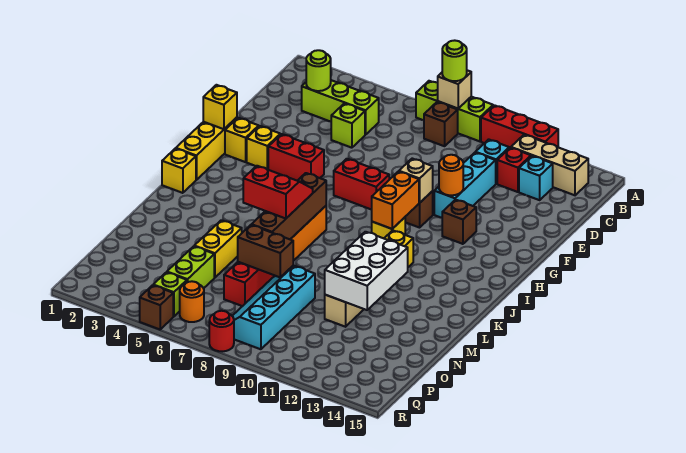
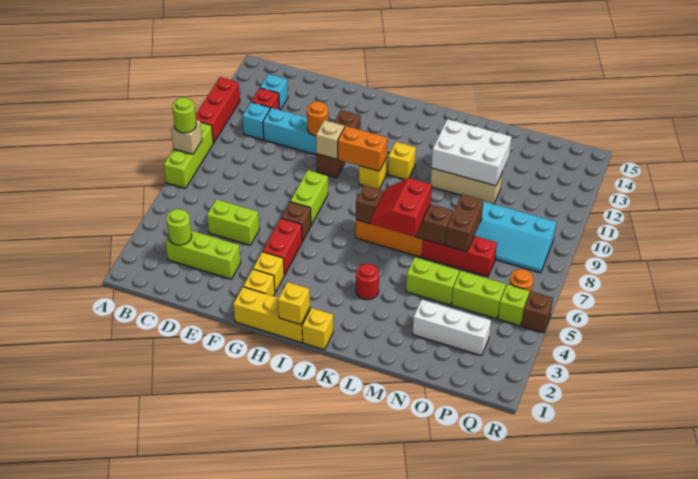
brown brick B8 level 1 -> brown brick G6 level 1
tan brick B12:B14 level 1 -> none
lime brick C3:C5 level 1 -> lime brick C3:E3 level 1
lime brick D5 level 1 -> lime brick D5:E5 level 1
yellow brick G1 level 2 -> yellow brick I1 level 2
red brick G7:G8 level 1 -> lime brick G7:G8 level 1
yellow brick M5:N5 level 1 -> lime brick M5:N5 level 1
none -> white brick N3:P3 level 1
red round brick R8 level 1 -> red round brick K4 level 1

